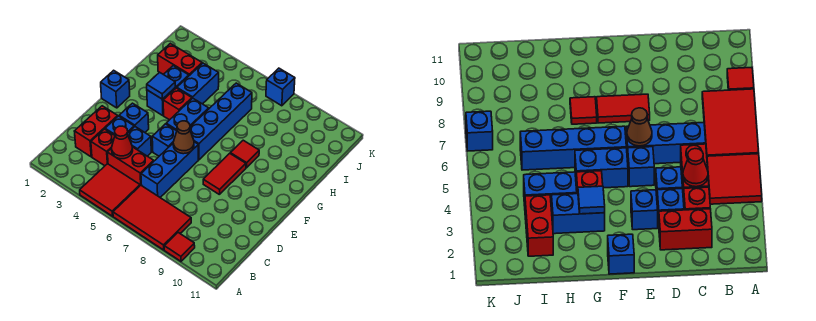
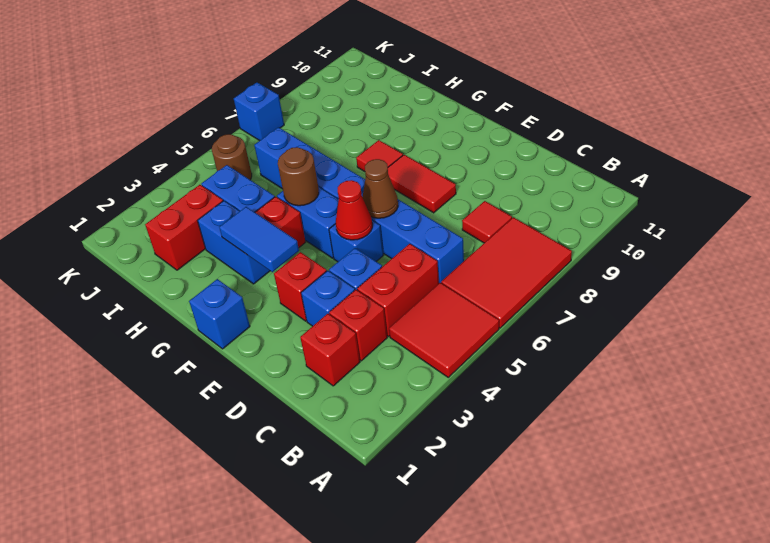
red tile A9 level 1 -> red tile C8 level 1
red brick C2:D2 level 1 -> red brick C2 level 1
red cone C4 level 2 -> red cone E5 level 2
blue brick E3 level 1 -> red brick E3 level 1
blue tile G3 level 2 -> blue tile F3:G3 level 2
none -> brown round brick G5 level 2
none -> brown round brick J5 level 1

